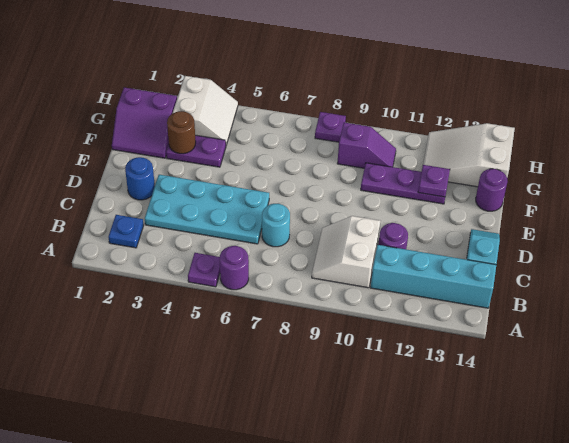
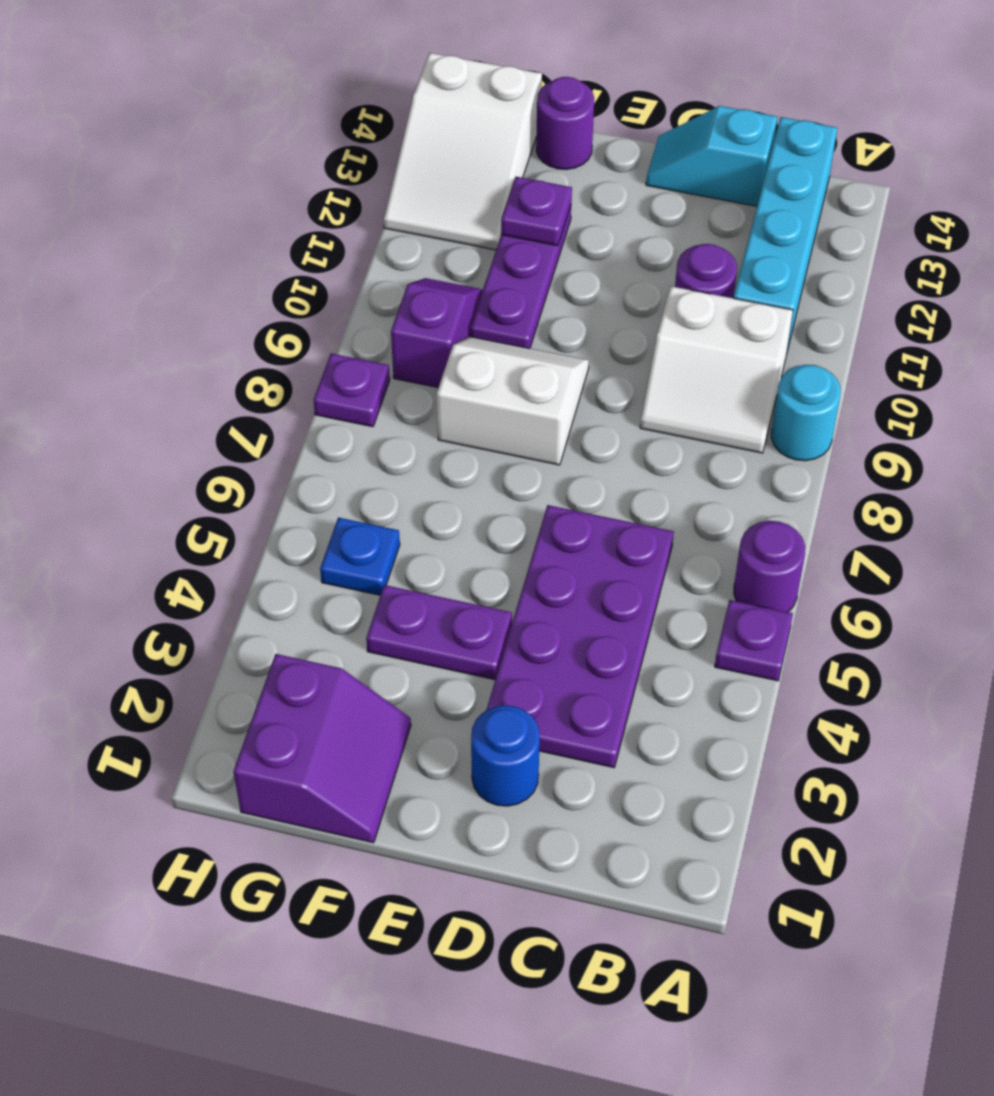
blue plate B2 level 1 -> blue plate G5 level 1
cyan plate C3:D6 level 1 -> purple plate C3:D6 level 1
cyan round brick C7 level 1 -> cyan round brick A9 level 1
purple plate F3:F4 level 1 -> purple plate E4:F4 level 1
brown round brick F3 level 2 -> none
white slope G3:H4 level 1 top 3 -> white slope E8:F9 level 1 top 8

